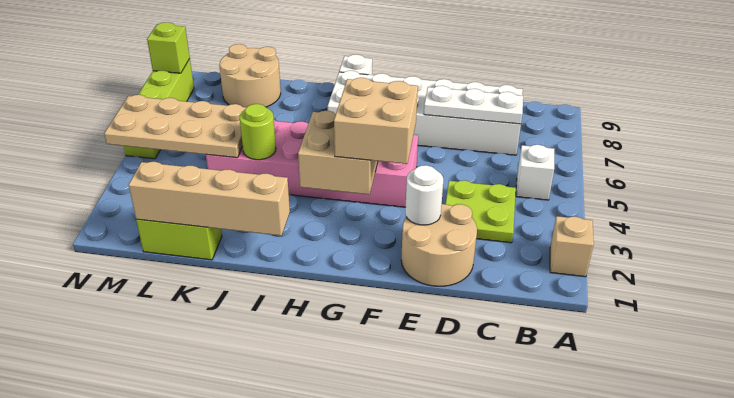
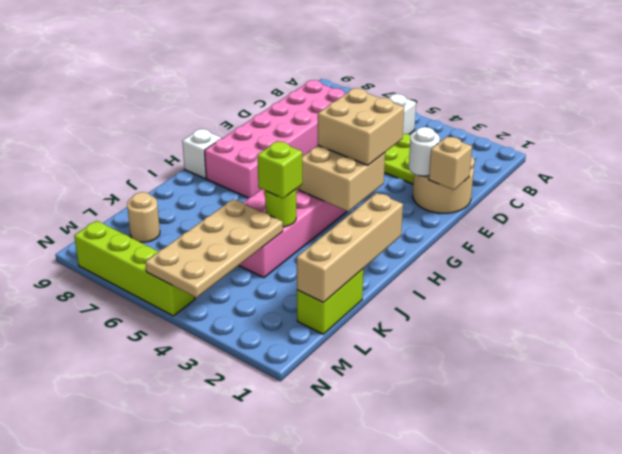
tan brick A2 level 1 -> tan brick E1 level 2
white brick C7:H8 level 1 -> pink brick C7:H8 level 1
white plate C7:E7 level 2 -> none
tan round brick K8:L9 level 1 -> tan round brick L8 level 1
lime brick N8 level 2 -> lime brick J4 level 3

